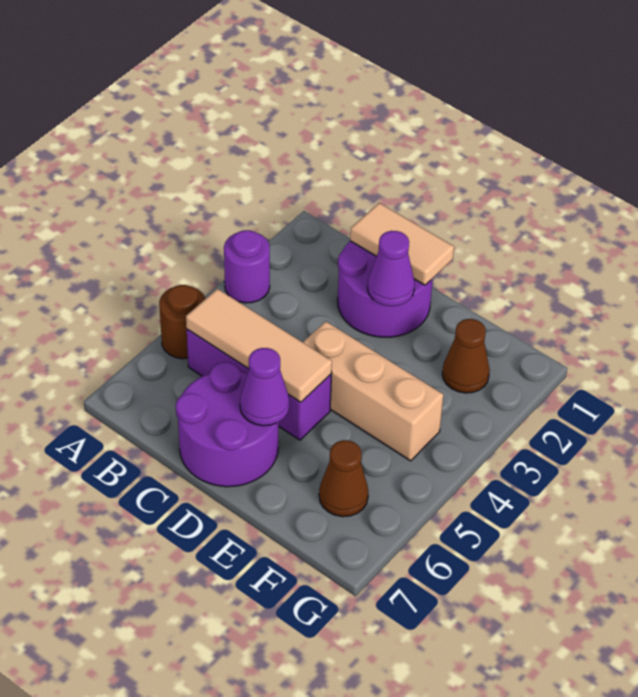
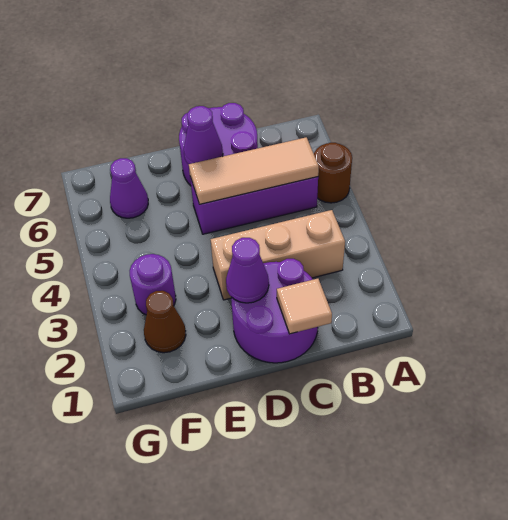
purple round brick A3 level 1 -> purple round brick F3 level 1
tan tile C1:D1 level 2 -> tan tile C1 level 2
tan brick D4:F4 level 1 -> tan brick B3:D3 level 1
brown cone F6 level 1 -> purple cone F6 level 1

